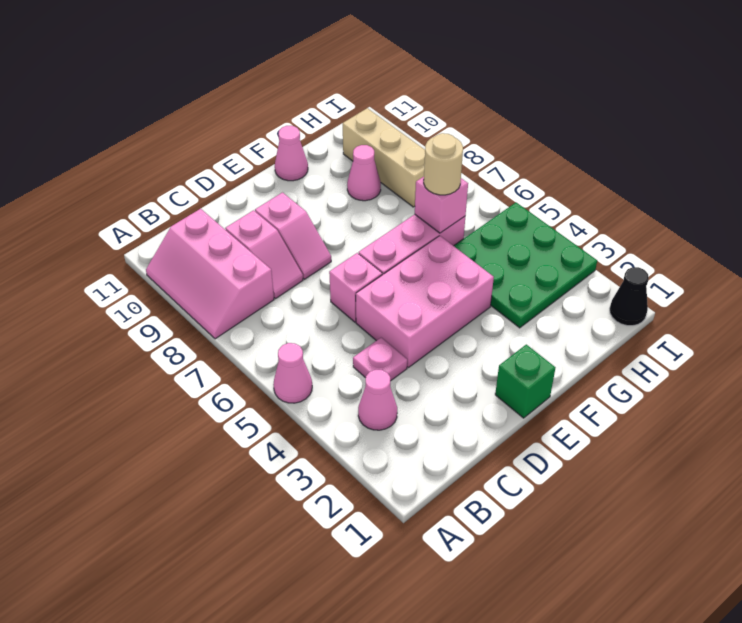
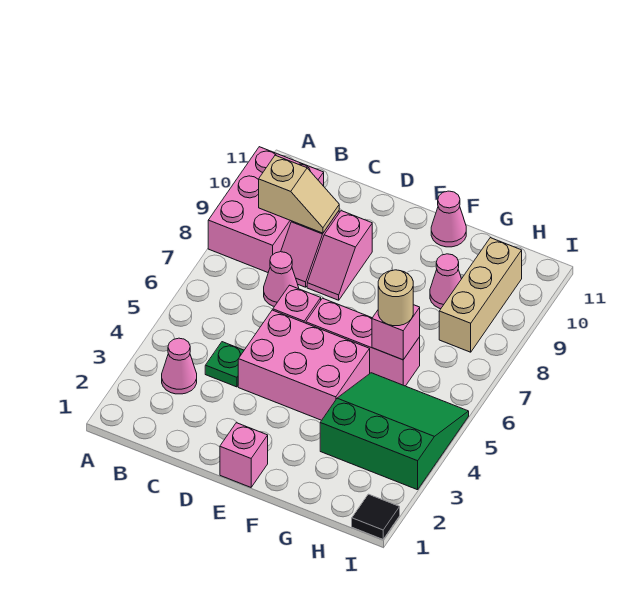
pink cone A5 level 1 -> pink cone C7 level 1
pink slope A8:B10 level 1 top B -> pink brick A8:B10 level 1
none -> tan slope B9:C9 level 2 top B
pink plate C4 level 1 -> green plate C4 level 1
green brick E1 level 1 -> pink brick E1 level 1
green plate G3:I5 level 1 -> green slope G3:I5 level 1 top 3
black cone I1 level 1 -> black tile I1 level 1

